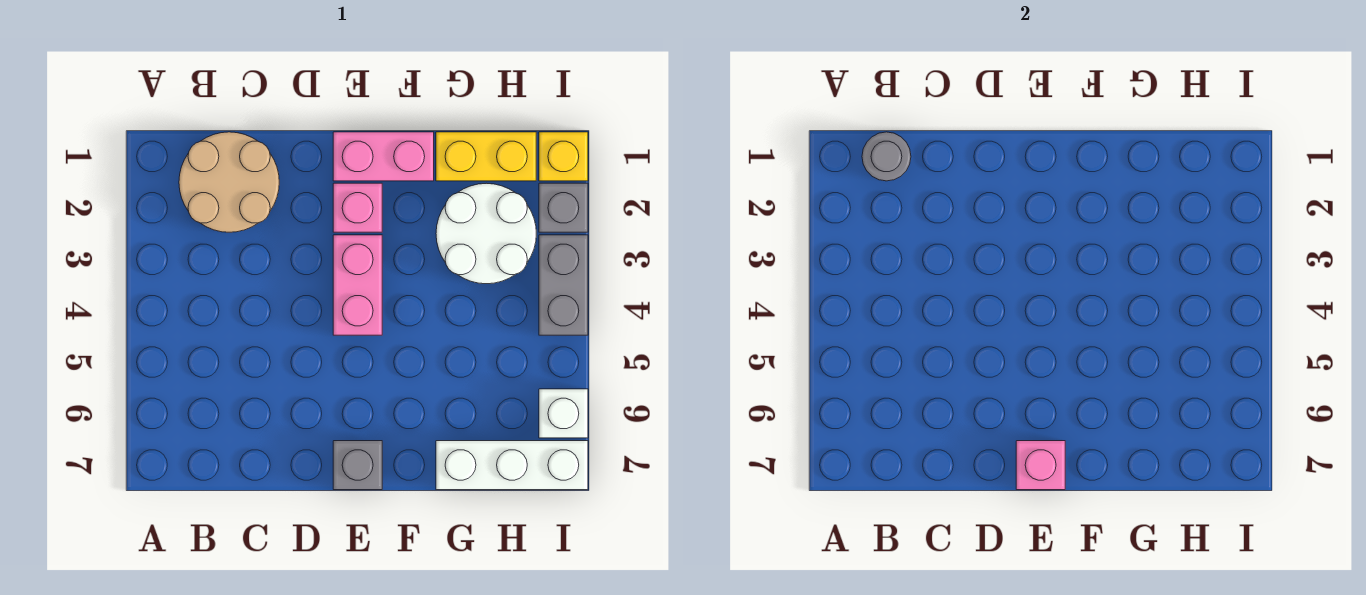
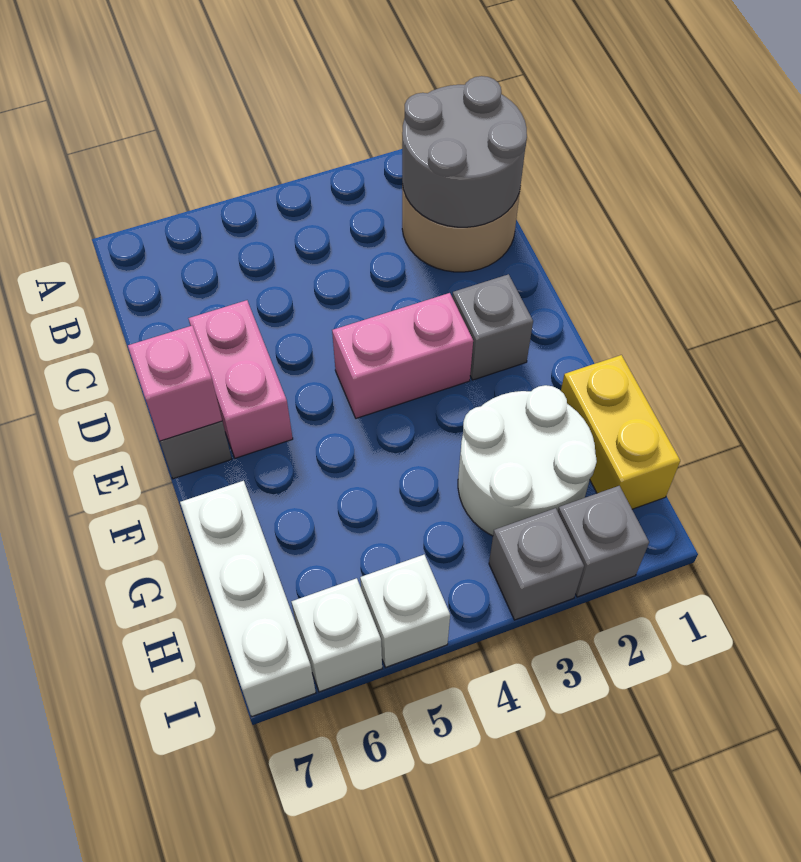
grey round brick B1 level 2 -> grey round brick B1:C2 level 2
pink brick E1:F1 level 1 -> pink brick D6:E6 level 1
pink brick E2 level 1 -> grey brick E2 level 1
yellow brick I1 level 1 -> none
grey brick I3:I4 level 1 -> grey brick I3 level 1
none -> white brick I5 level 1

